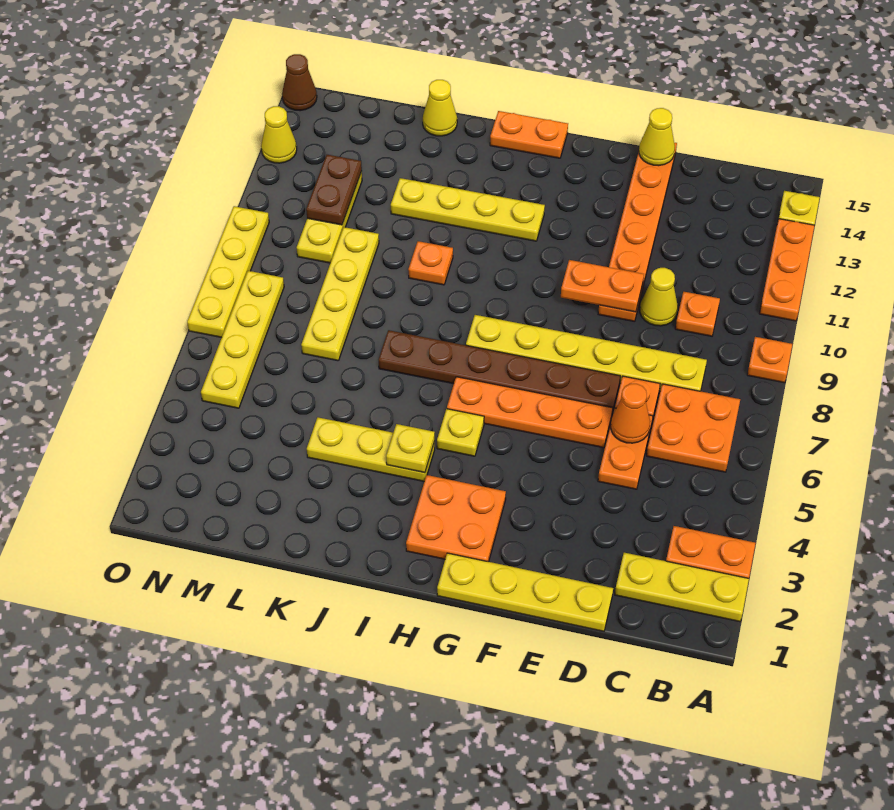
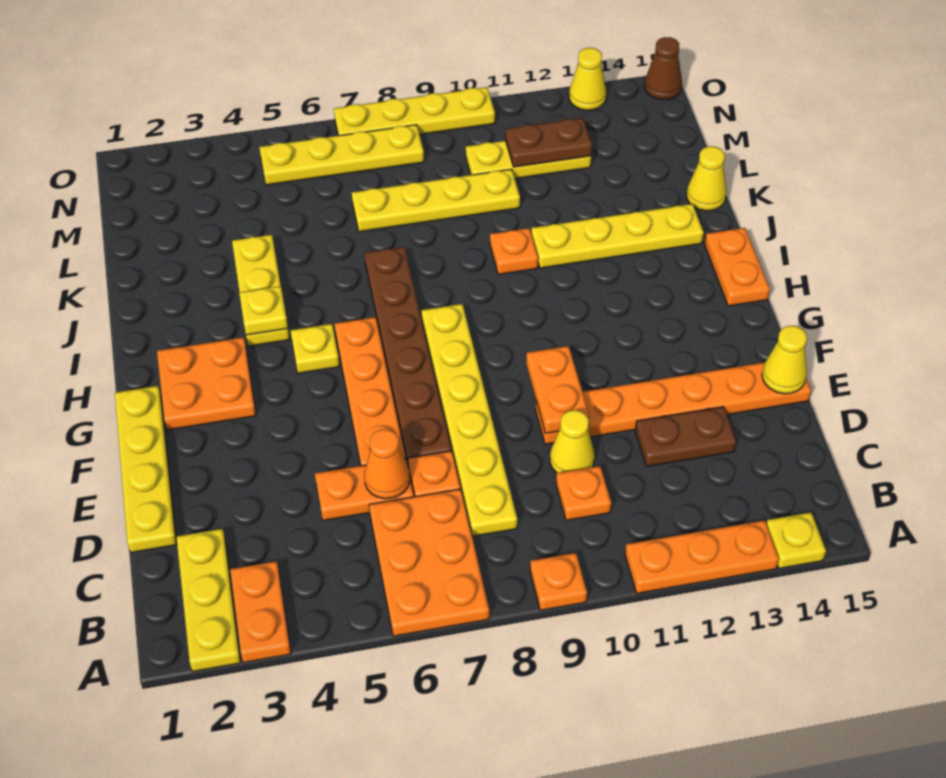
orange plate B6:C7 level 1 -> orange plate A6:C7 level 1
none -> brown plate D12:D13 level 1
yellow plate H12:K12 level 1 -> yellow plate J11:J14 level 1

